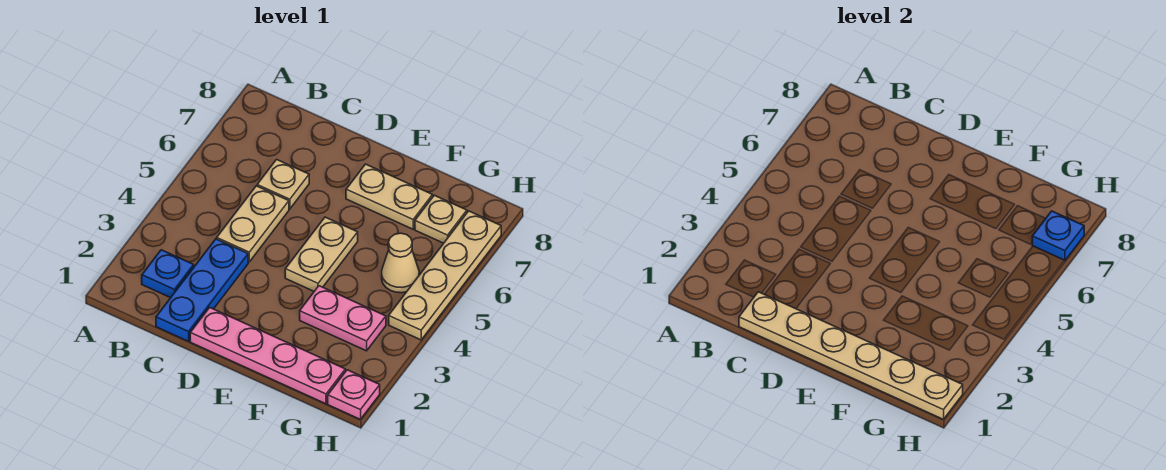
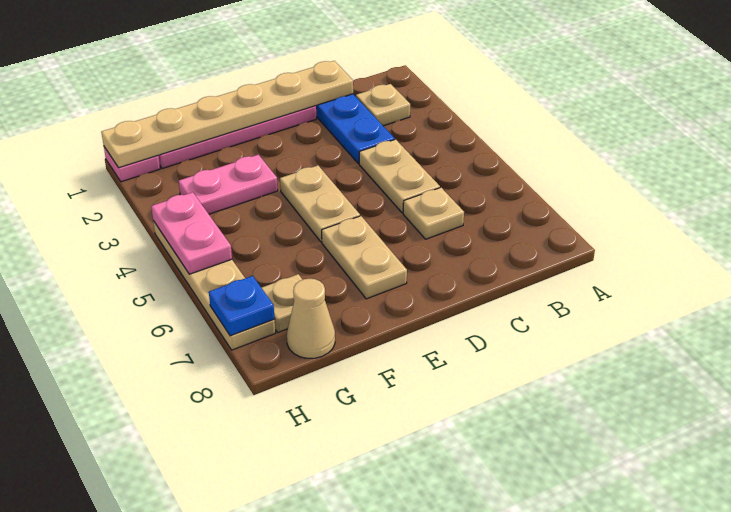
blue plate B2 level 1 -> tan plate B2 level 1
tan plate E7:F7 level 1 -> tan plate E6:E7 level 1
tan cone G5 level 1 -> tan cone G8 level 1
none -> pink plate H4:H5 level 2

